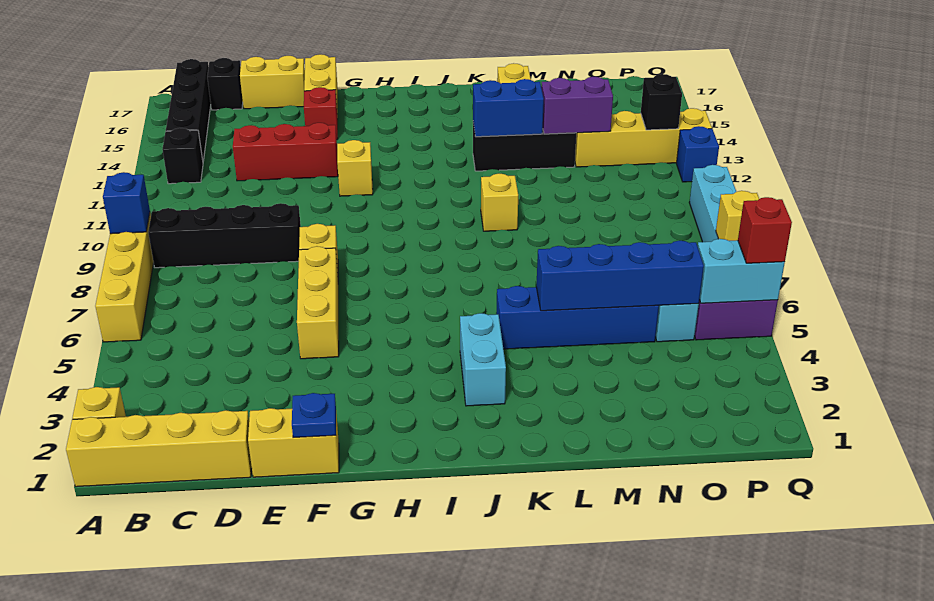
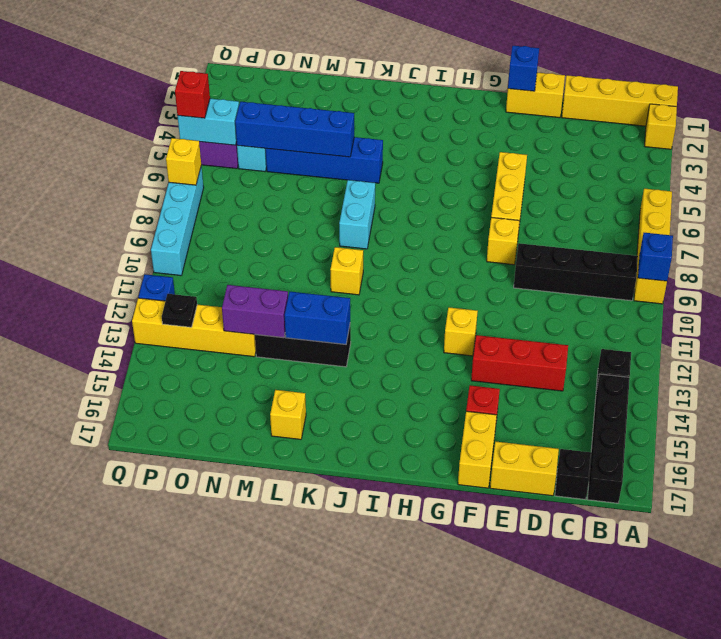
blue plate F1 level 2 -> blue brick F1 level 2
cyan brick J3:J4 level 1 -> cyan brick K7:K8 level 1
black brick P13 level 2 -> black plate P13 level 2

